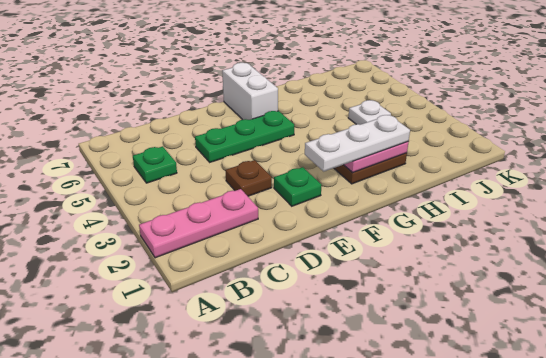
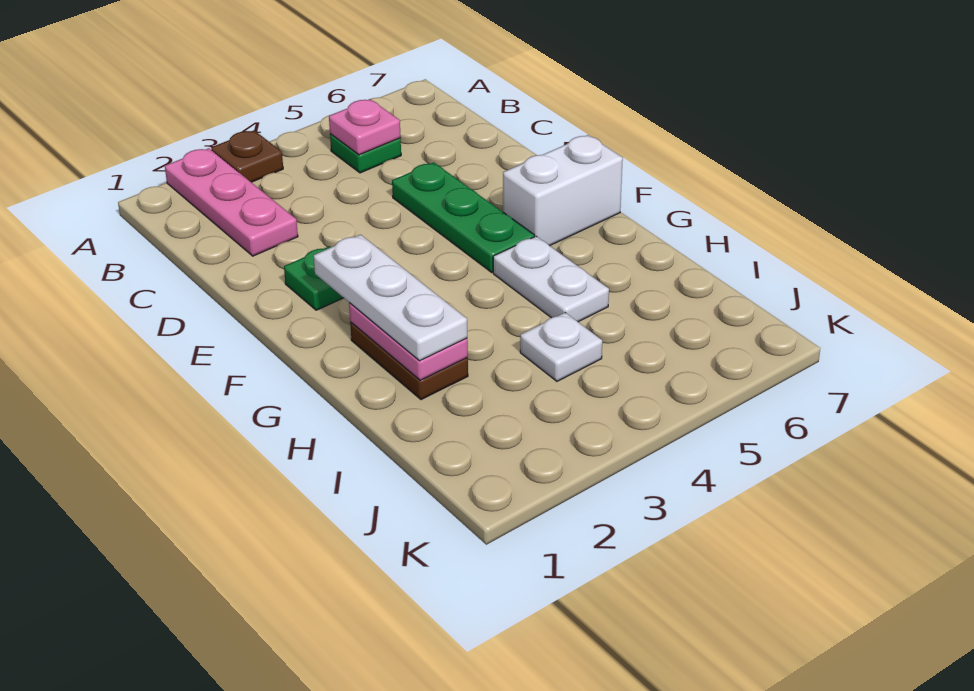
none -> pink plate B5 level 2
brown plate D3 level 1 -> brown plate A3 level 1
none -> white plate G5:H5 level 1

